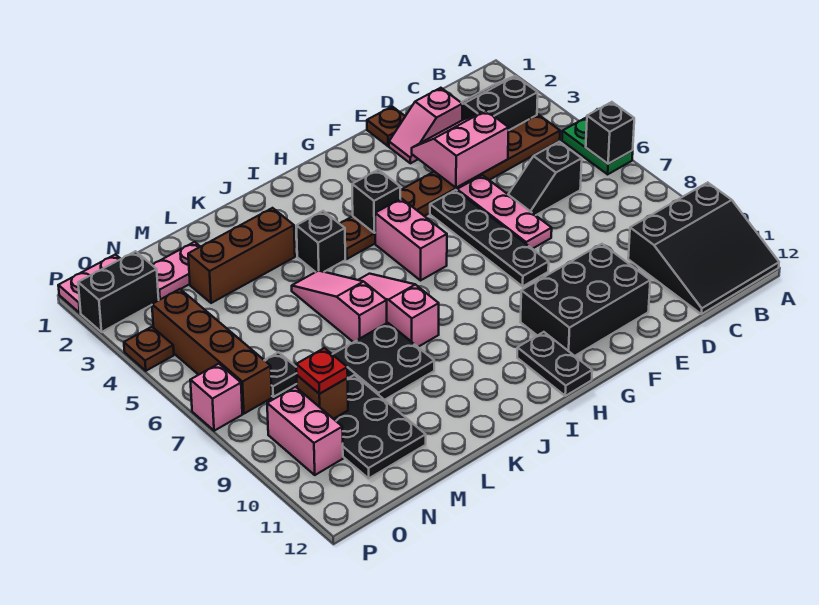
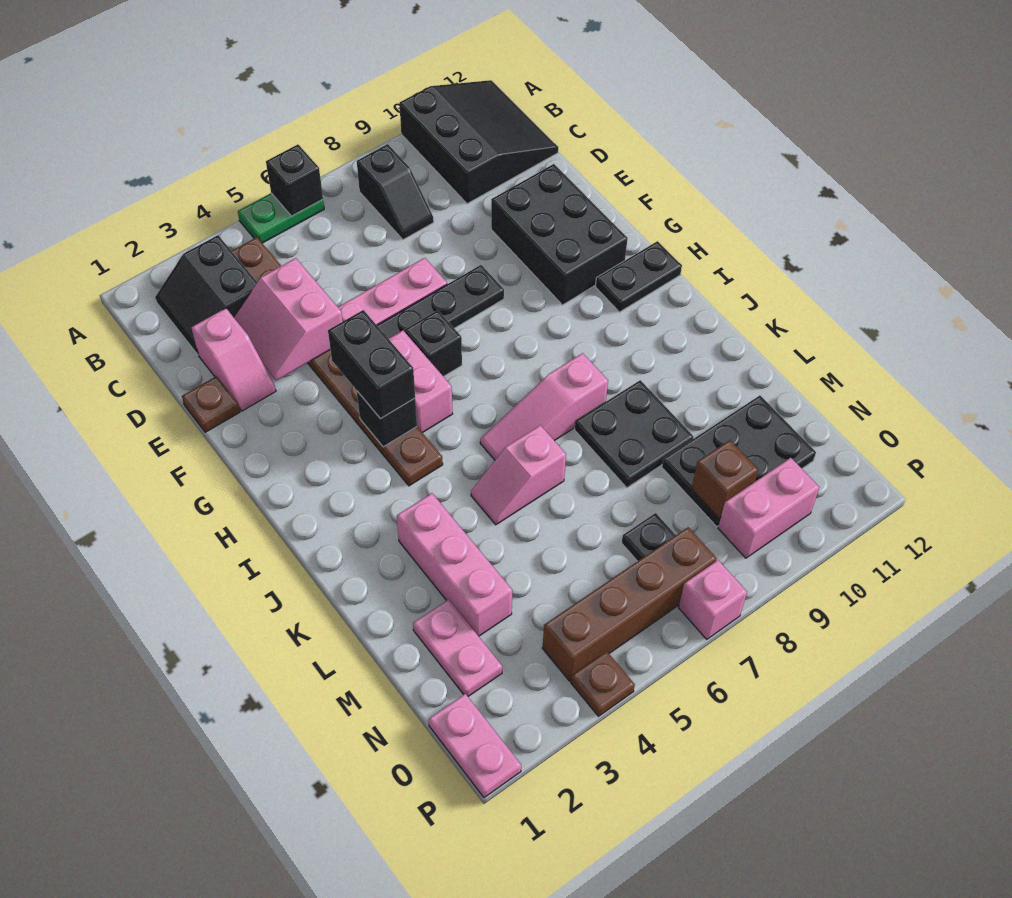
black slope C6:D6 level 1 top C -> black slope B8:C8 level 1 top B
pink brick H5:H6 level 1 -> pink brick G5:H5 level 1
black brick J4 level 1 -> black brick G6 level 1
brown brick K3:M3 level 1 -> pink brick K3:M3 level 1
pink slope K5:K7 level 1 top 7 -> pink slope K5:K6 level 1 top 6
red plate N9 level 3 -> none
black brick O2:P2 level 1 -> black brick G4:H4 level 3

